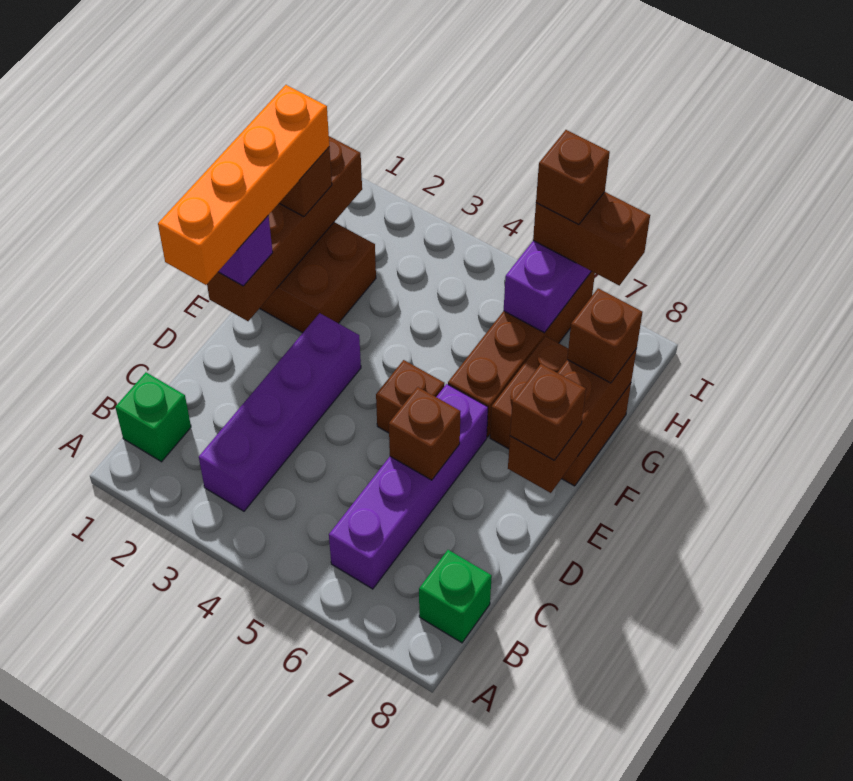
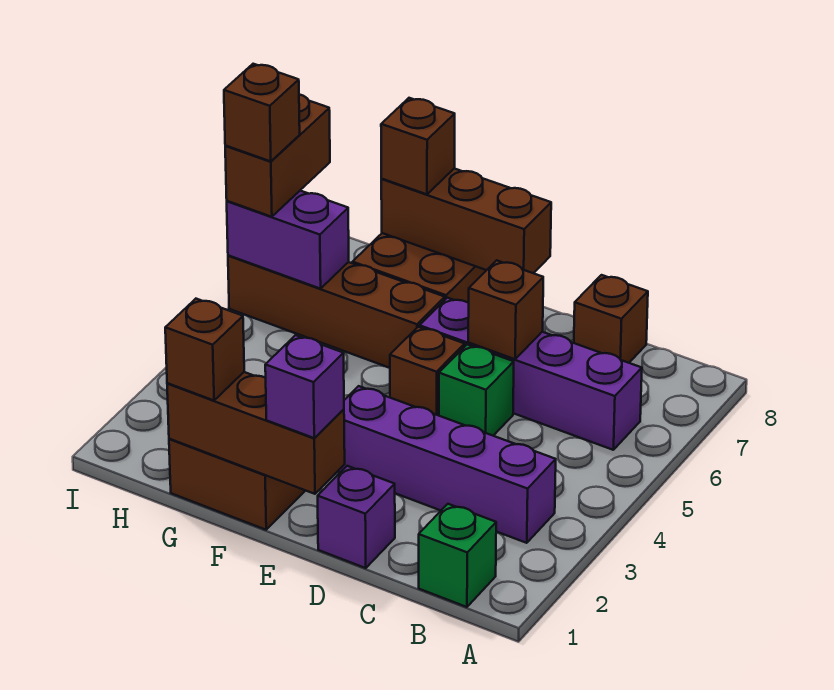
green brick B8 level 1 -> green brick D5 level 1
none -> purple brick D1 level 1
orange brick D1:G1 level 4 -> none
brown brick E1:H1 level 2 -> brown brick E1:G1 level 2
brown brick E8 level 3 -> brown brick C8 level 1

